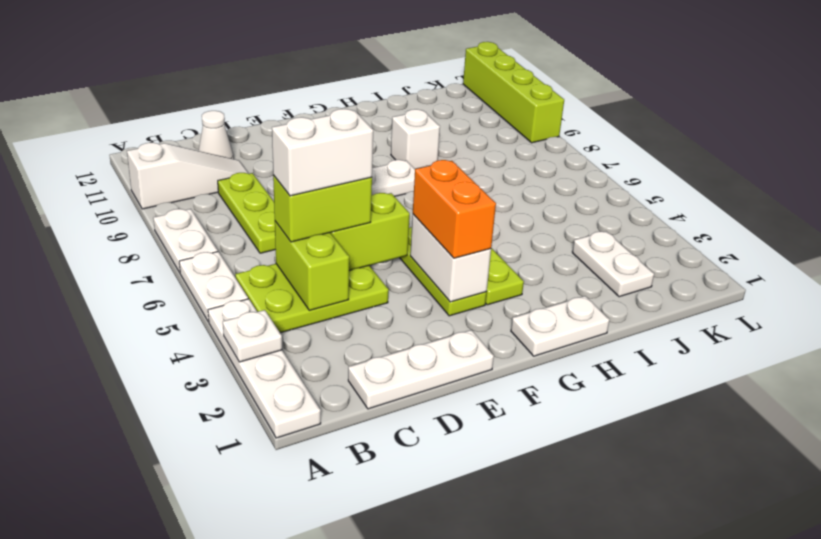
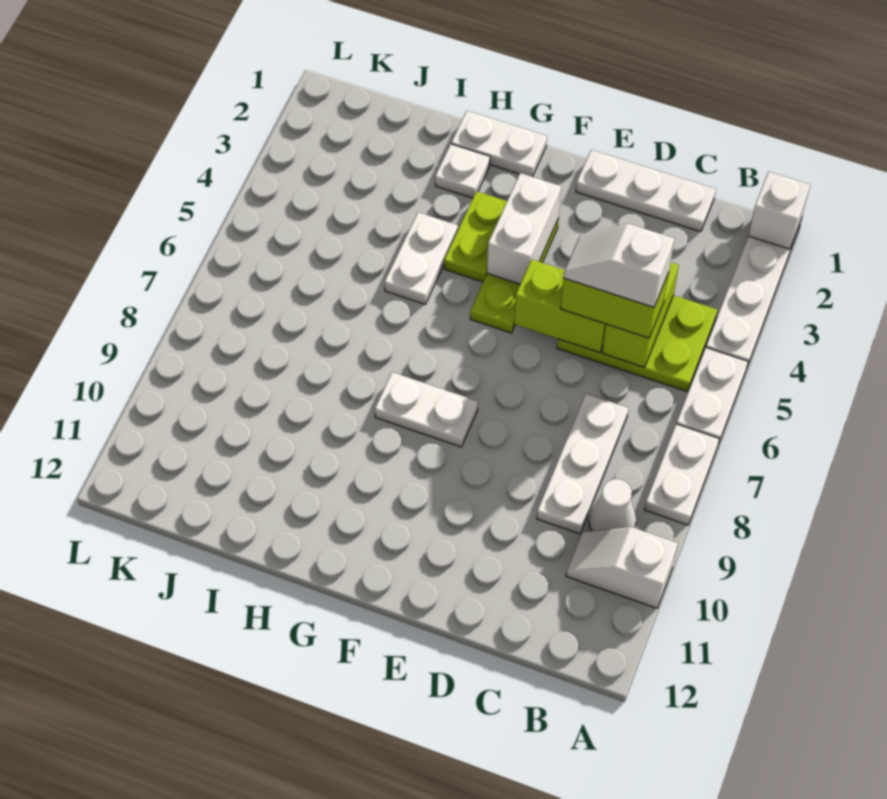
white plate A3 level 2 -> white plate H2 level 1
white slope A10:C10 level 1 top A -> white slope A10:B10 level 1 top A
white brick C5:D5 level 4 -> white slope C5:D5 level 4 top C
lime plate C7:C9 level 1 -> white plate C7:C9 level 1
white cone C11 level 1 -> white cone B9 level 1
orange brick F3:F4 level 3 -> none
white brick H9 level 1 -> white brick A1 level 2
white plate J2:J3 level 1 -> white plate H4:H5 level 1
lime brick L9:L12 level 1 -> none

